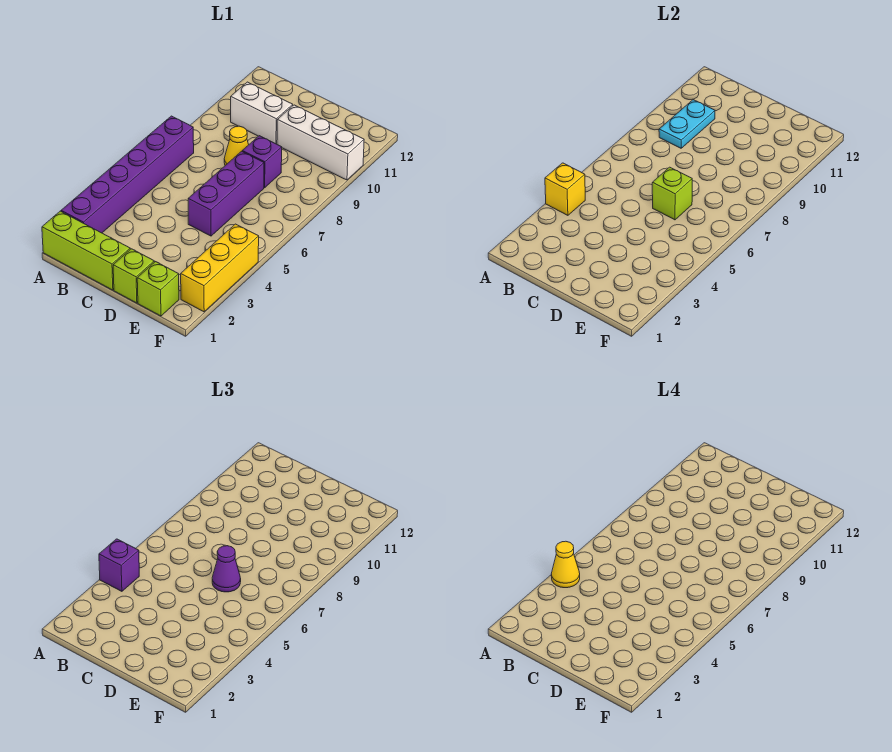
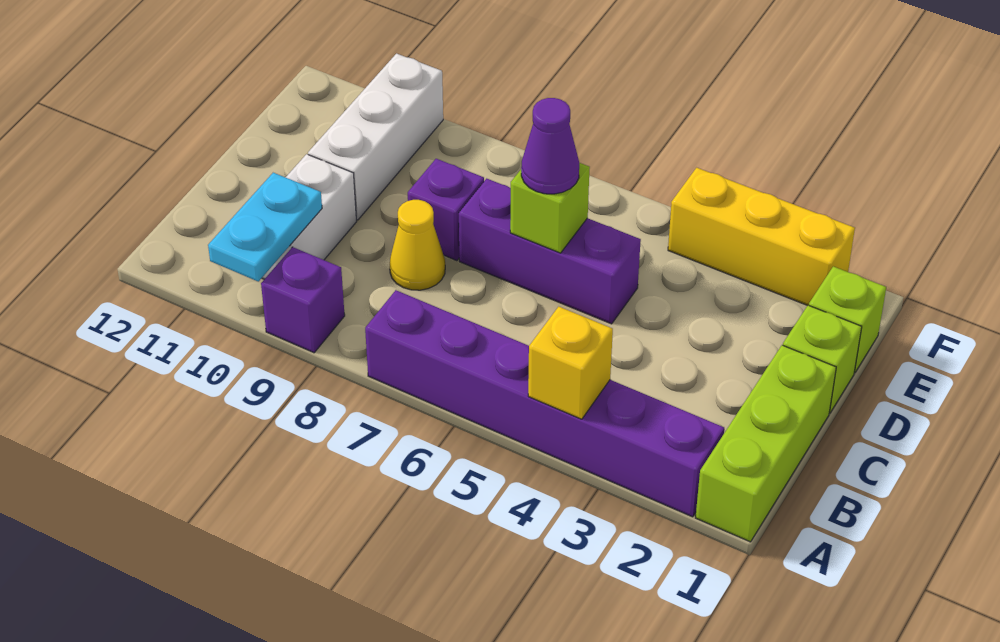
purple brick A4 level 3 -> purple brick A9 level 1
yellow cone A4 level 4 -> none
cyan plate B9:B10 level 2 -> cyan plate A10:B10 level 2

